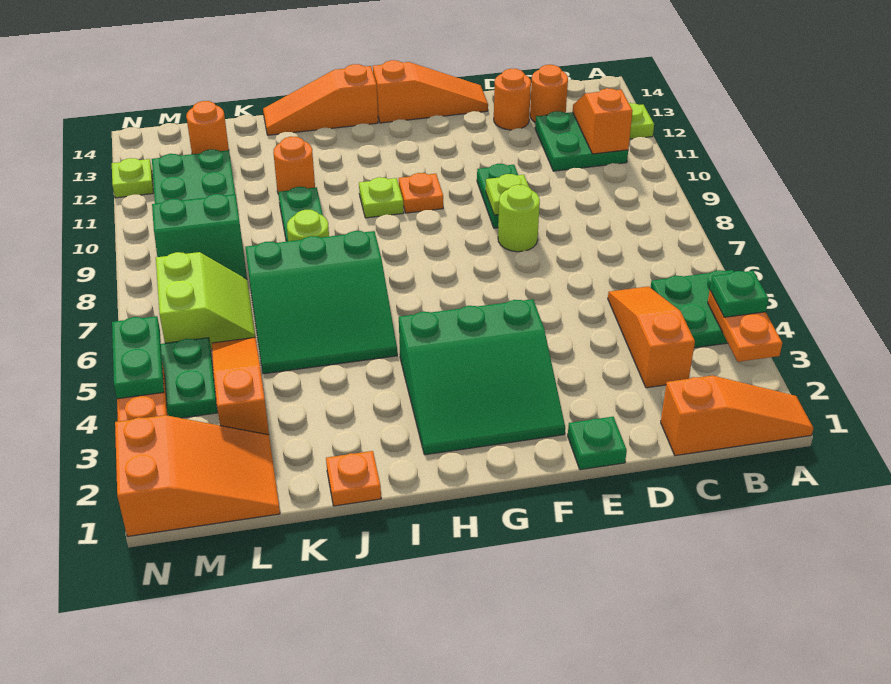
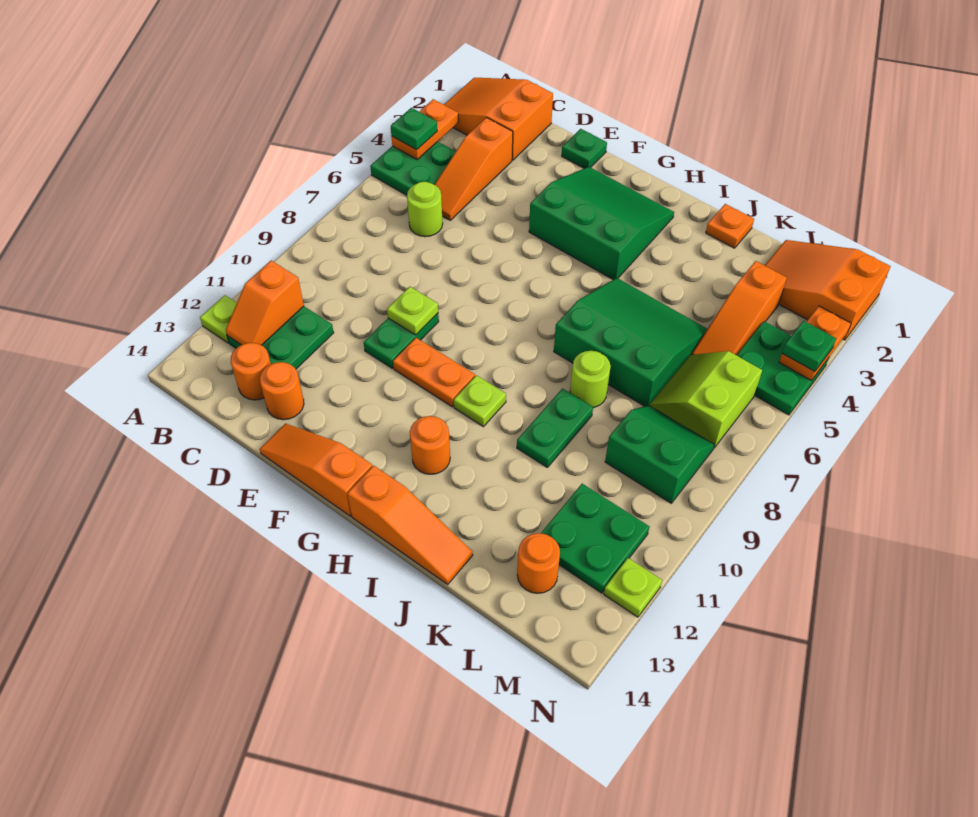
orange slope A1:C1 level 1 top C -> orange slope A1:C2 level 1 top C
lime round brick E8 level 1 -> lime round brick C6 level 1
orange plate G10 level 1 -> orange plate F10:G10 level 1
orange round brick J11 level 1 -> orange round brick H12 level 1
green plate N4:N5 level 3 -> green plate N4 level 3

